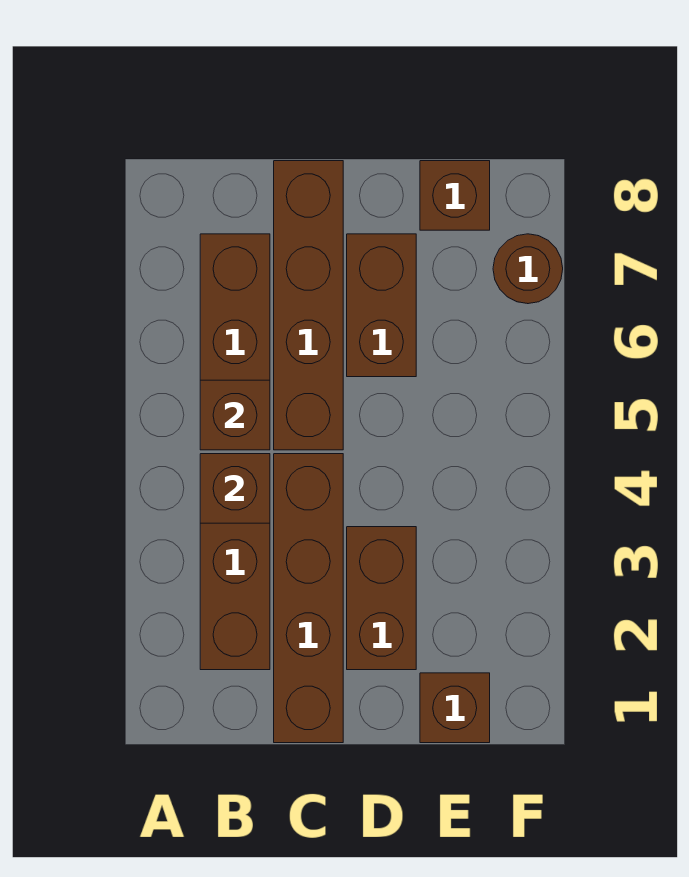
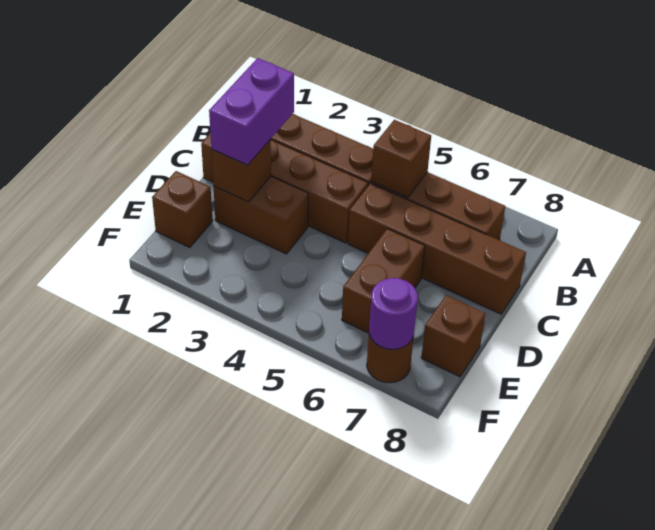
brown brick B4 level 2 -> brown brick D2 level 2
none -> purple brick C2:D2 level 3
brown brick D6:D7 level 1 -> brown brick D6:E6 level 1
none -> purple round brick F7 level 2

